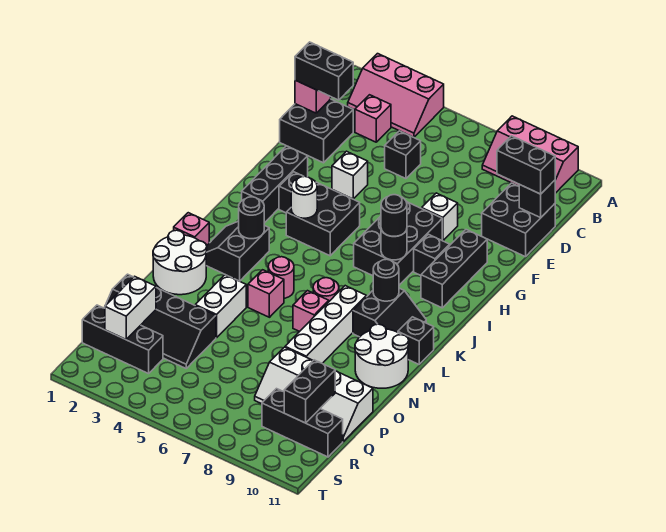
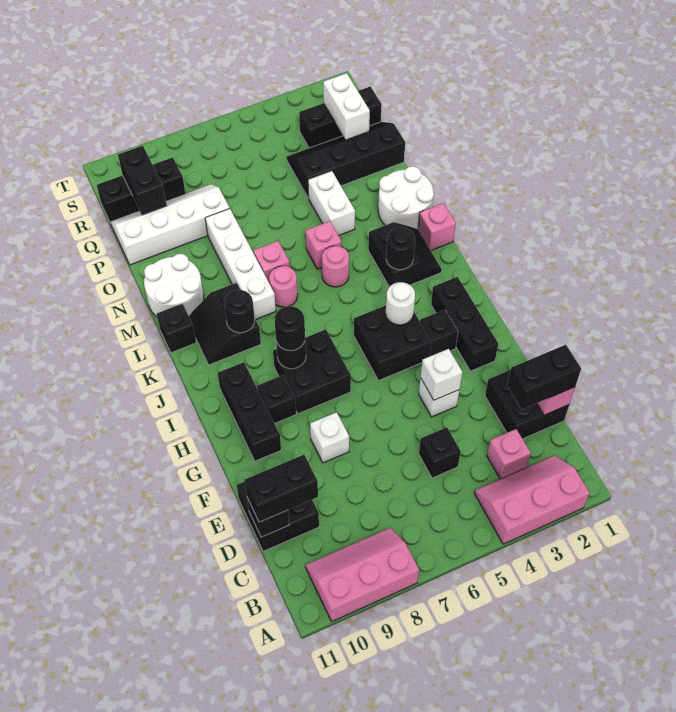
none -> white brick F4 level 2
black brick G7:I8 level 1 -> black brick H7:I8 level 1

